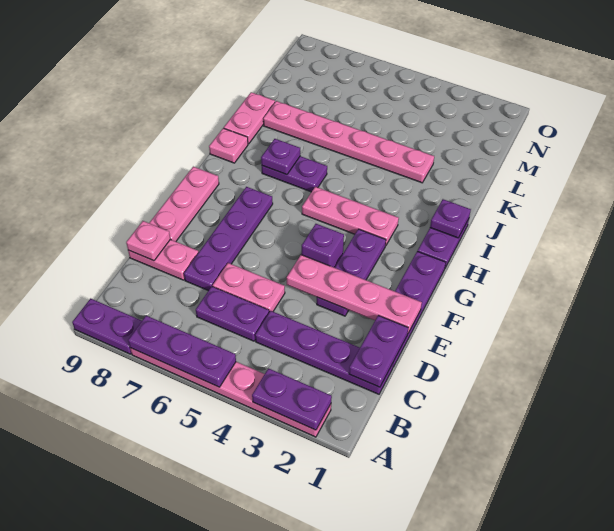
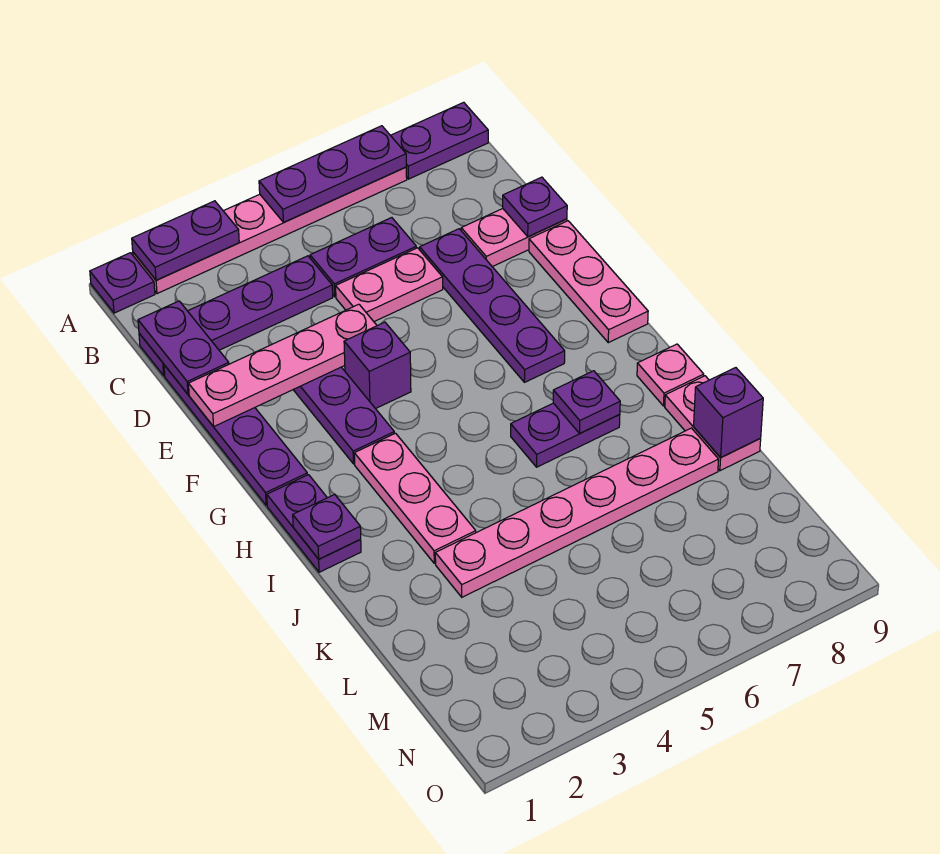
none -> purple plate A1 level 1
pink plate D9 level 2 -> purple plate D9 level 2
pink plate H3:H5 level 1 -> pink plate H3:J3 level 1
none -> purple brick K9 level 2

